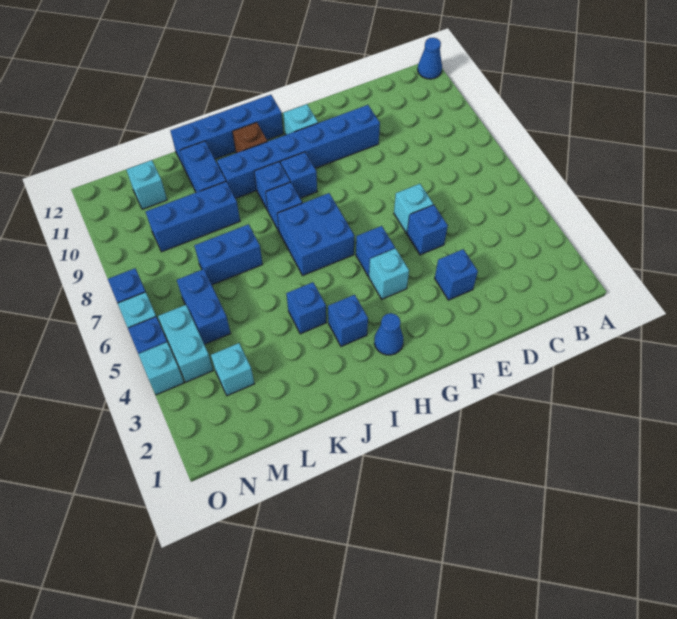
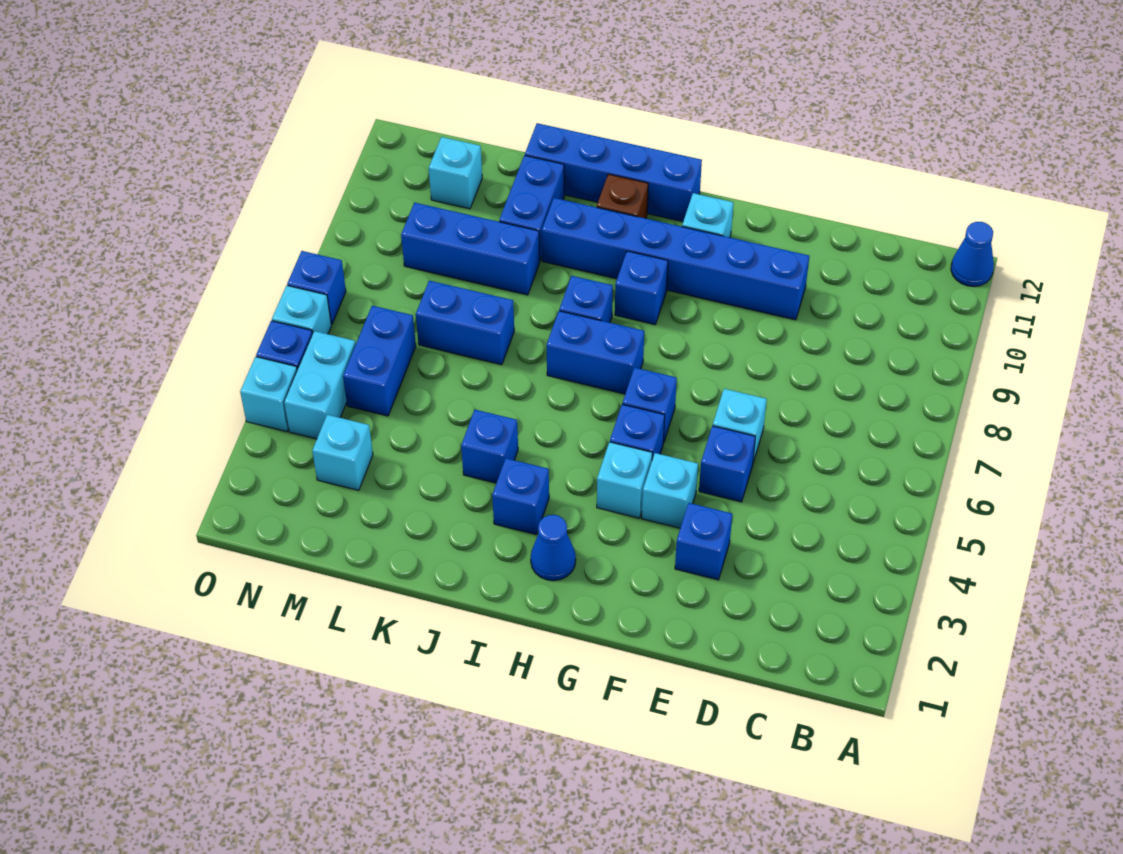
none -> cyan brick F4 level 1
blue brick H6:I7 level 1 -> blue brick H7:I7 level 1
blue brick I9 level 1 -> blue brick G6 level 1

